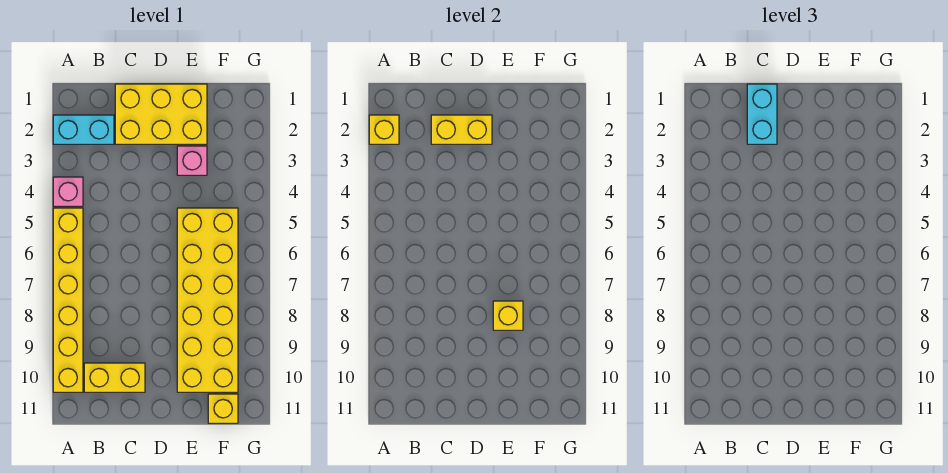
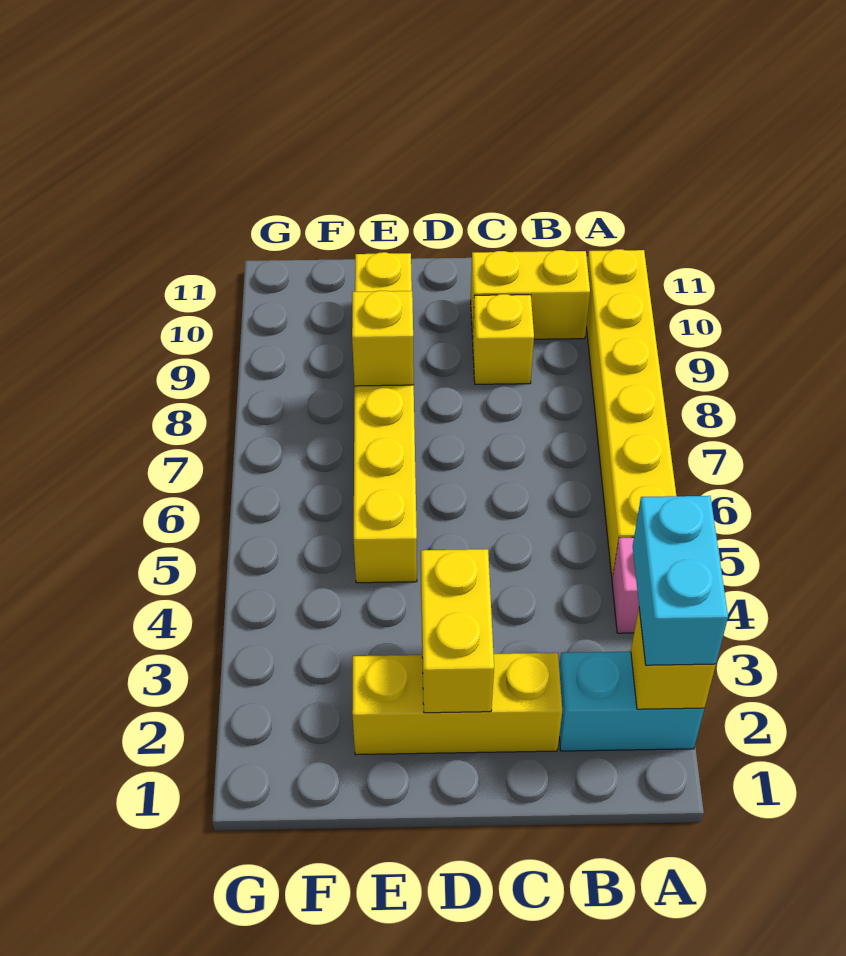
yellow brick C1:E2 level 1 -> yellow brick C2:E2 level 1
cyan brick C1:C2 level 3 -> cyan brick A2:A3 level 3
yellow brick C2:D2 level 2 -> yellow brick D2:D3 level 2
pink brick E3 level 1 -> none
yellow brick E5:F10 level 1 -> yellow brick E5:E10 level 1
yellow brick F11 level 1 -> yellow brick C9 level 1

